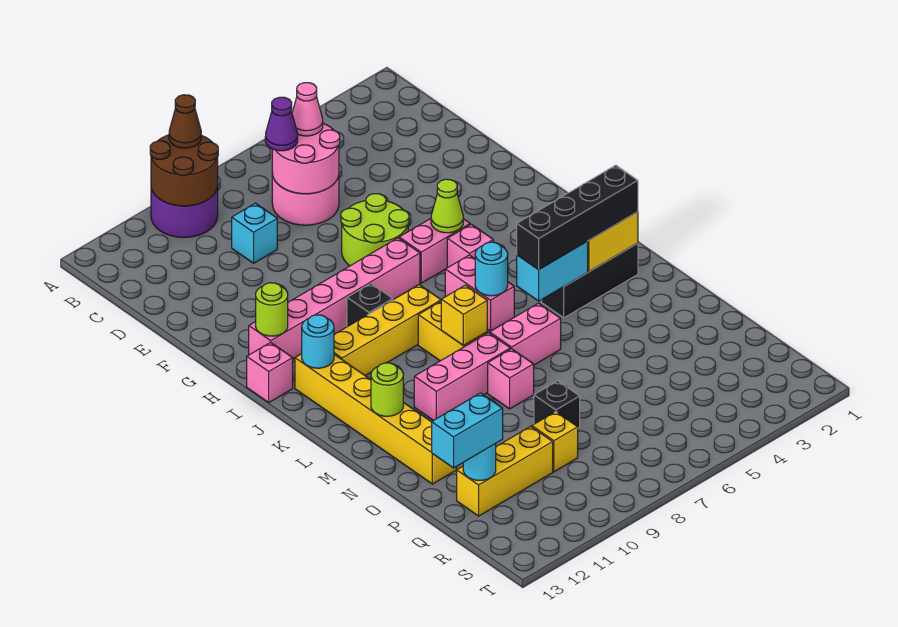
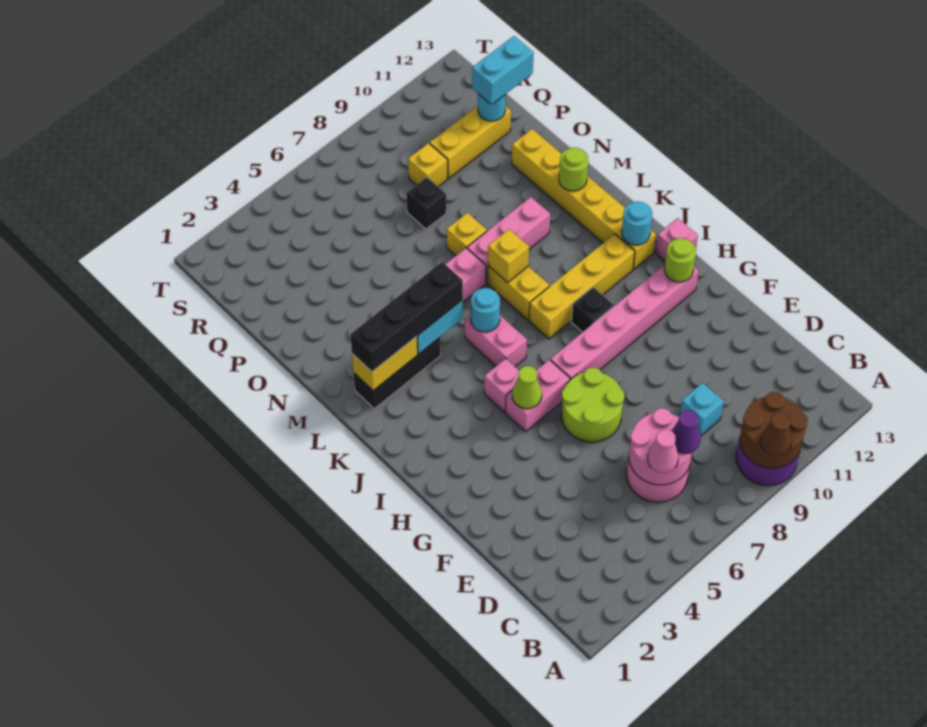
pink brick N8 level 1 -> yellow brick N8 level 1

